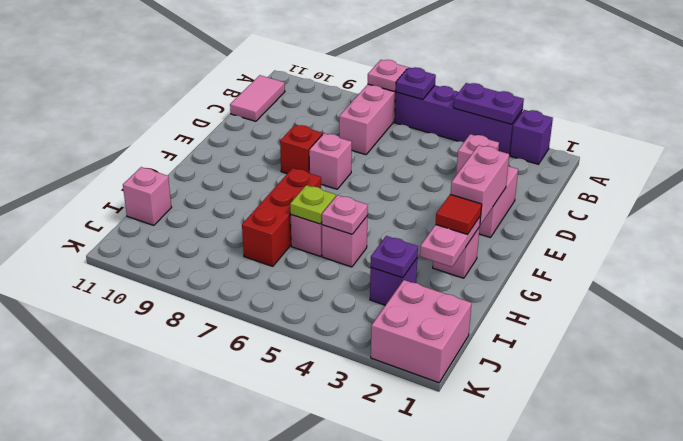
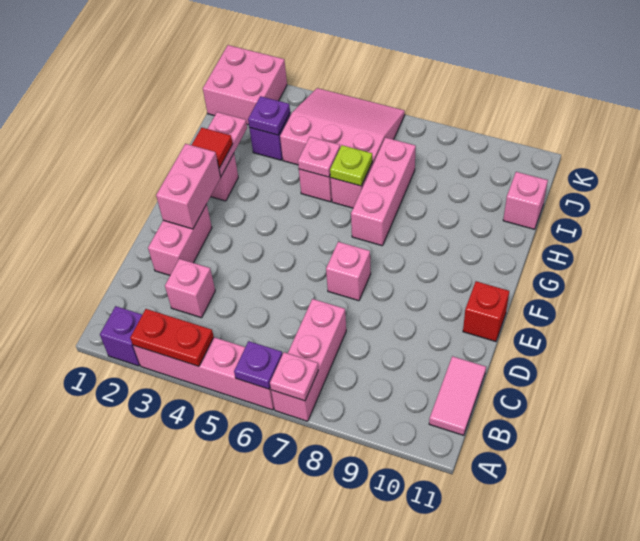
purple brick A3:A6 level 1 -> pink brick A3:A6 level 1
purple plate A3:A4 level 2 -> red plate A3:A4 level 2
red brick E8 level 1 -> red brick E11 level 1
red brick G7:I7 level 1 -> pink brick G7:I7 level 1
none -> pink slope I4:K6 level 1 top I

